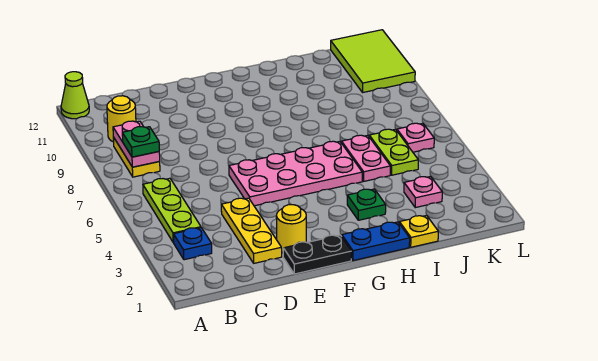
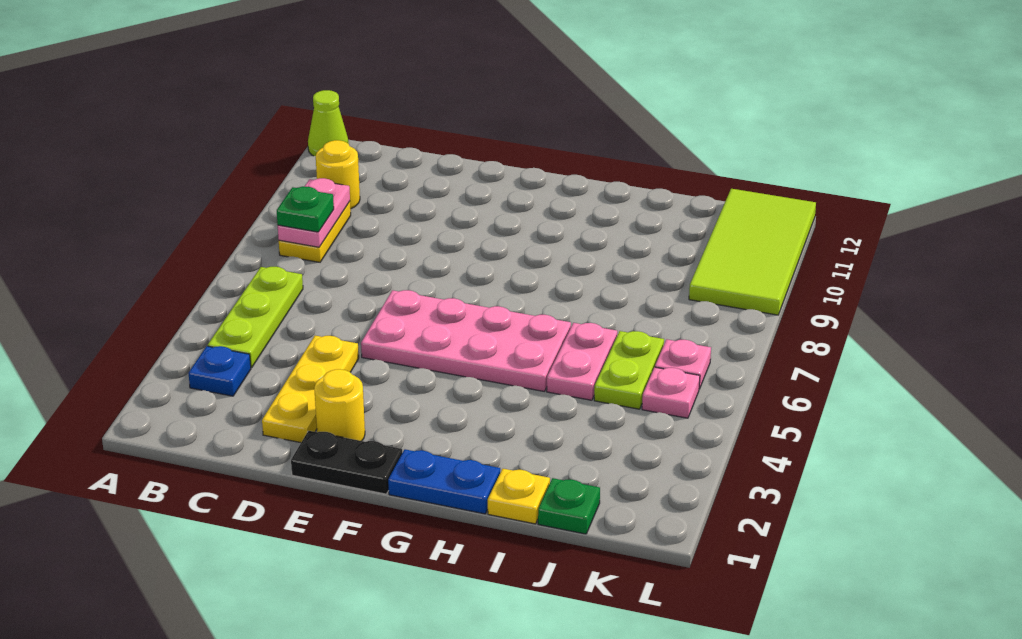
green plate H3 level 1 -> green plate J1 level 1
pink plate J3 level 1 -> pink plate K5 level 1
lime tile K10:L12 level 1 -> lime tile K9:L12 level 1

